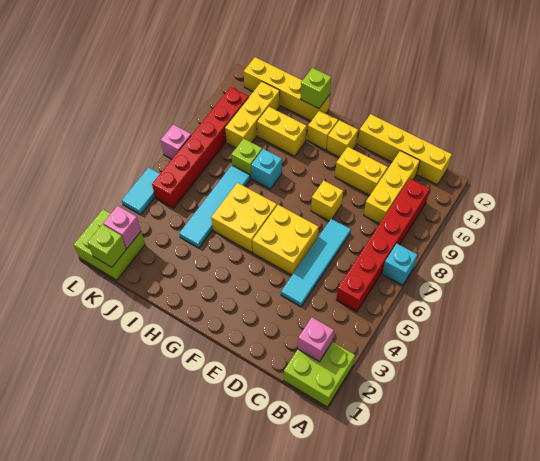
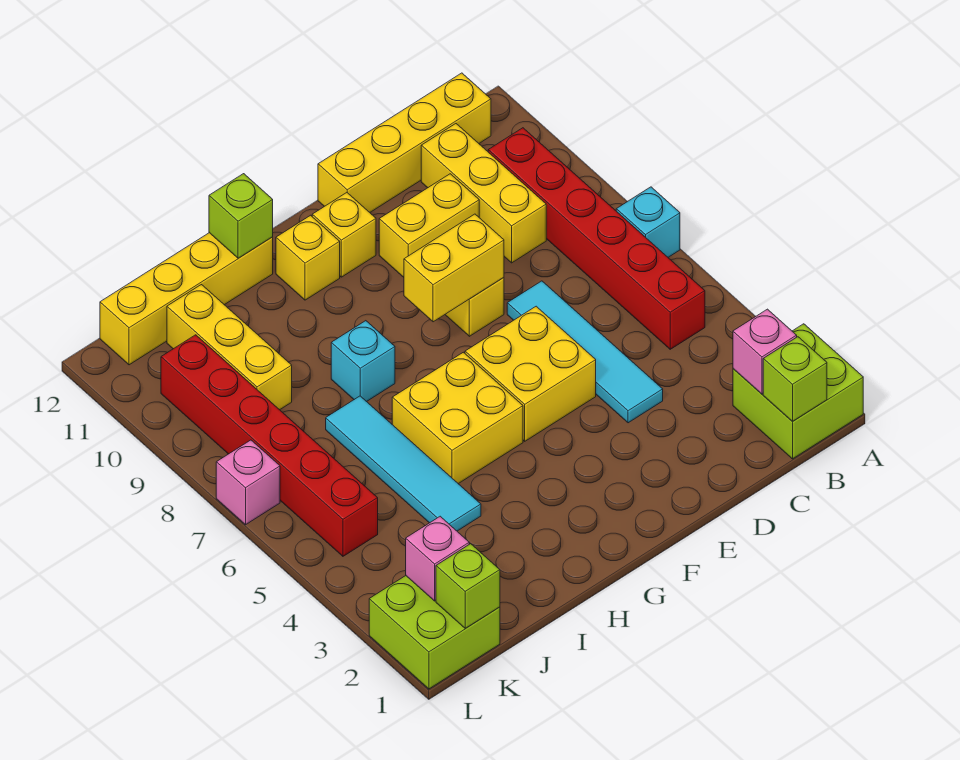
yellow brick H10:I10 level 1 -> yellow brick E8:F8 level 2
lime brick I8 level 1 -> lime brick B1 level 2
cyan tile L4:L5 level 1 -> none

